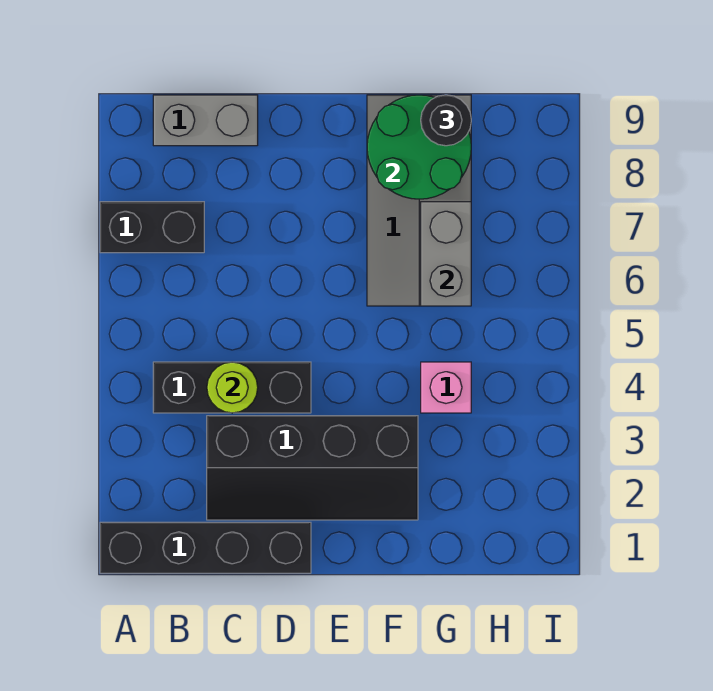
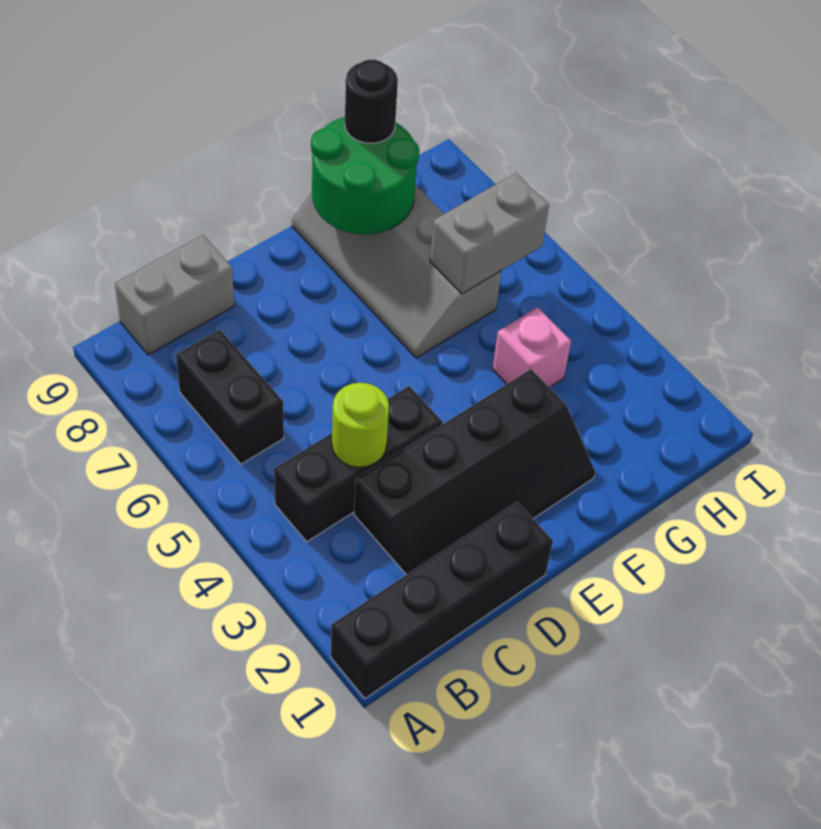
black brick A7:B7 level 1 -> black brick B6:B7 level 1
grey brick G6:G7 level 2 -> grey brick G6:H6 level 2

